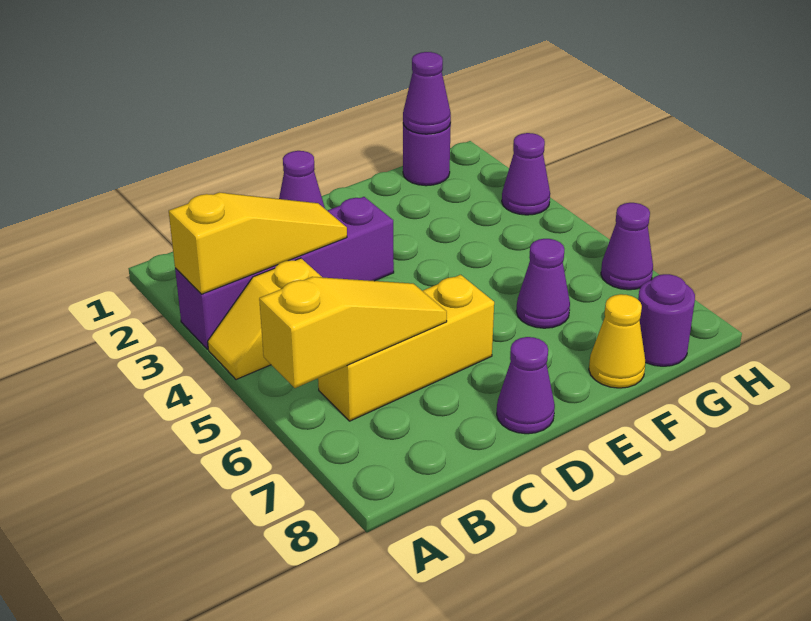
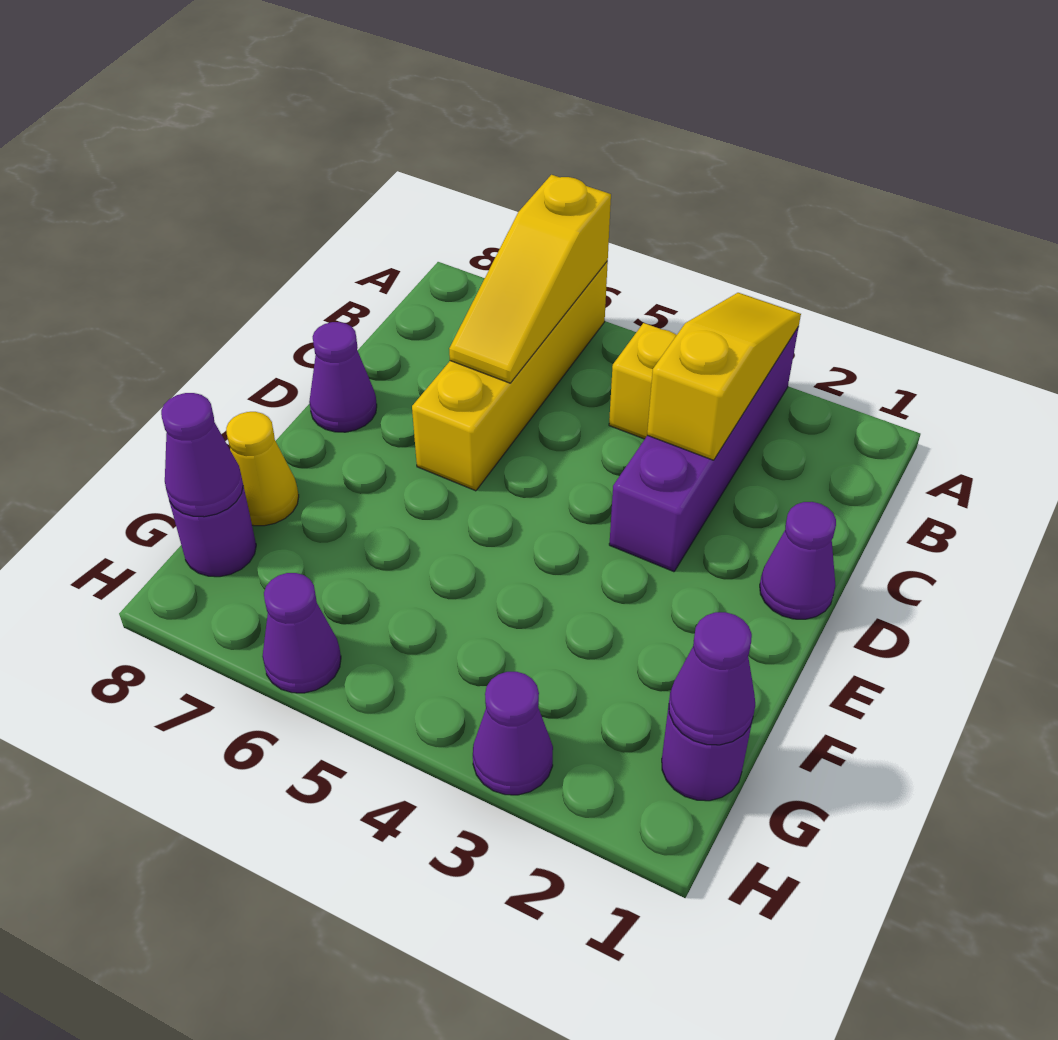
yellow slope A3:C3 level 2 top A -> yellow slope A3:C3 level 2 top C
yellow brick B6:D6 level 1 -> yellow brick A6:D6 level 1
purple cone F6 level 1 -> purple cone G8 level 2

